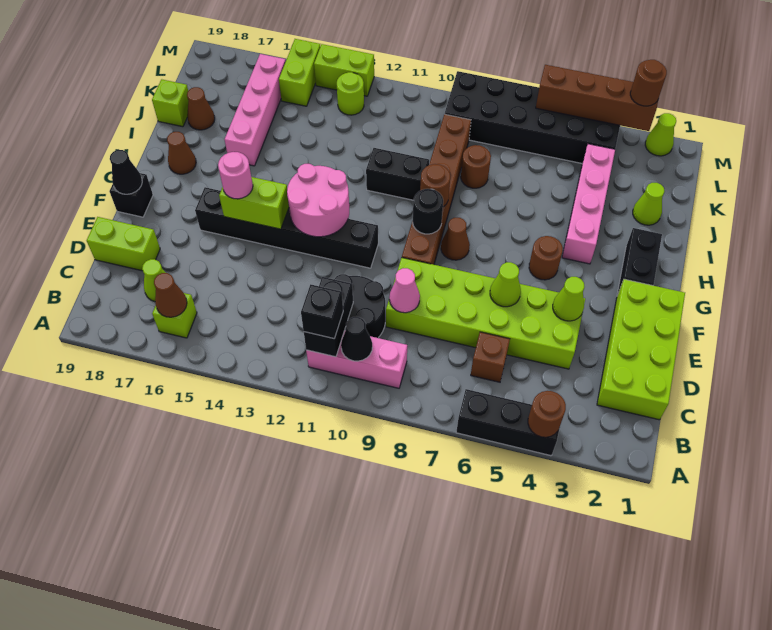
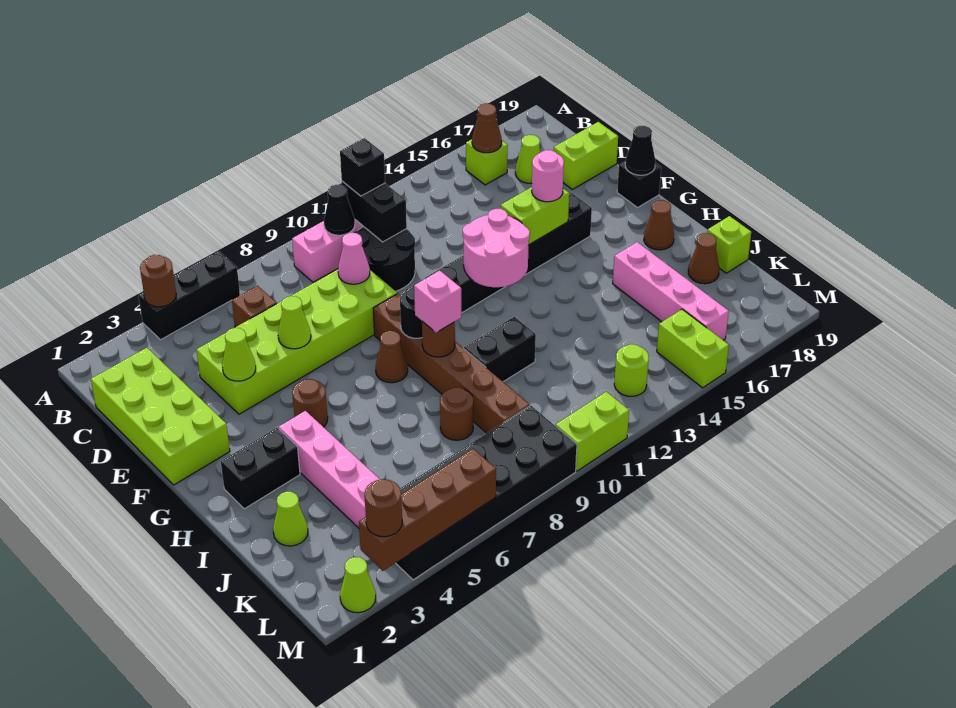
black brick G2:H2 level 1 -> black brick H2:H3 level 1
none -> pink brick H9 level 3
lime brick M13:M14 level 1 -> lime brick M10:M11 level 1

